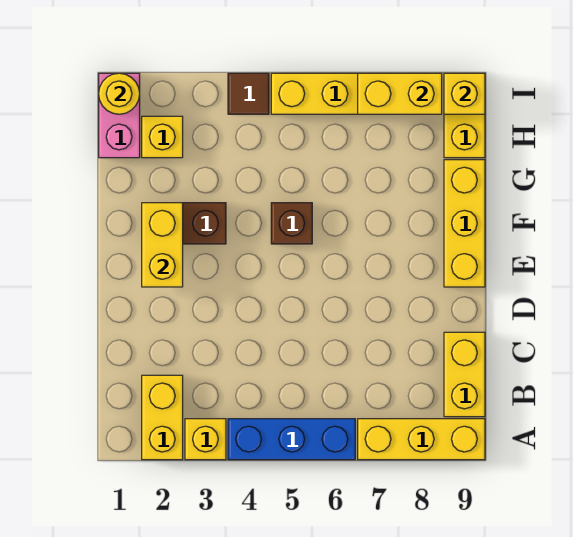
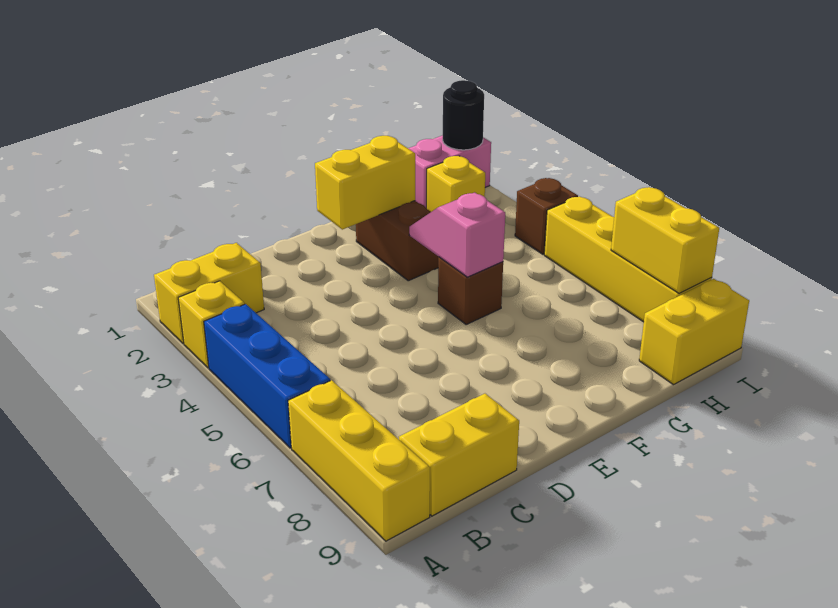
yellow brick E9:G9 level 1 -> none
none -> pink slope F4:F5 level 2 top 5
yellow round brick I1 level 2 -> black round brick I1 level 2
brown tile I4 level 1 -> brown brick I4 level 1
yellow brick I9 level 2 -> none

